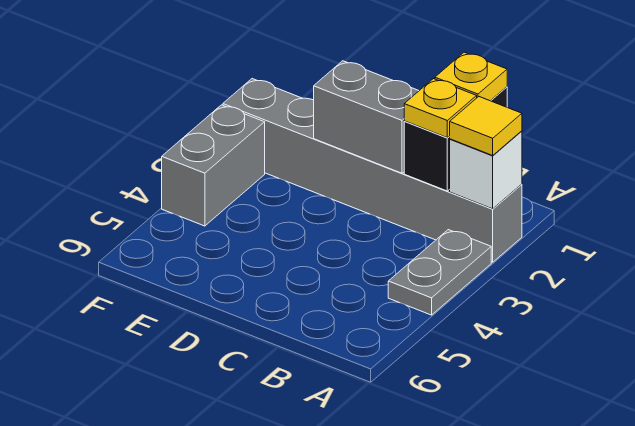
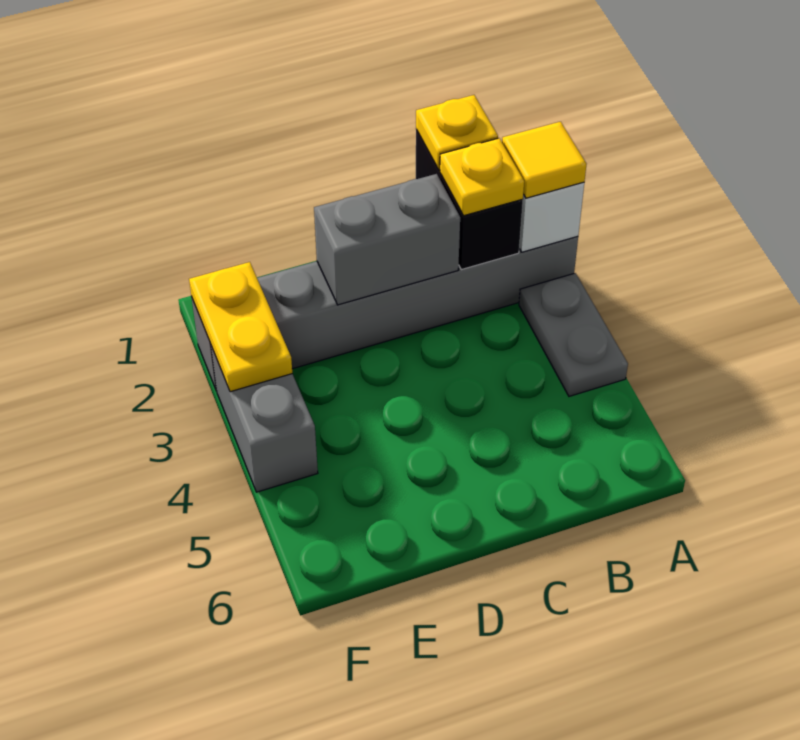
none -> yellow plate F2:F3 level 2

